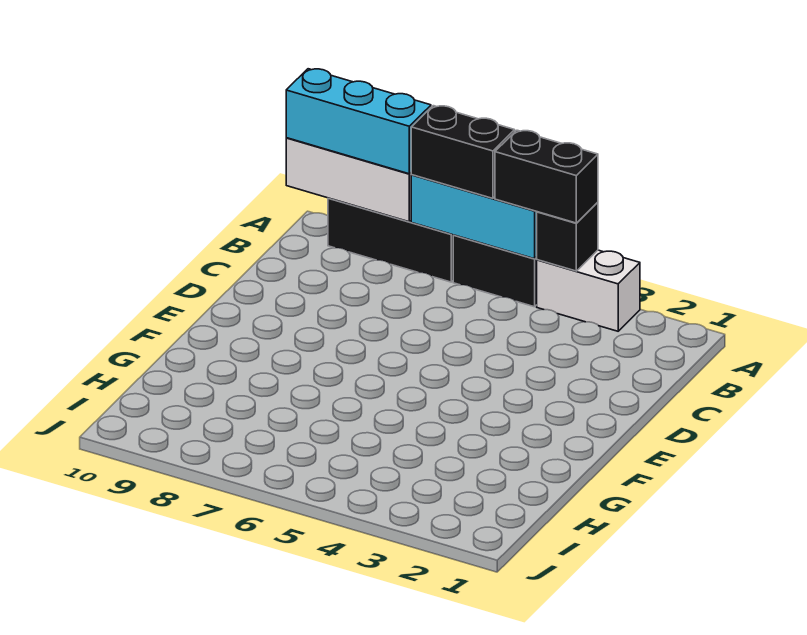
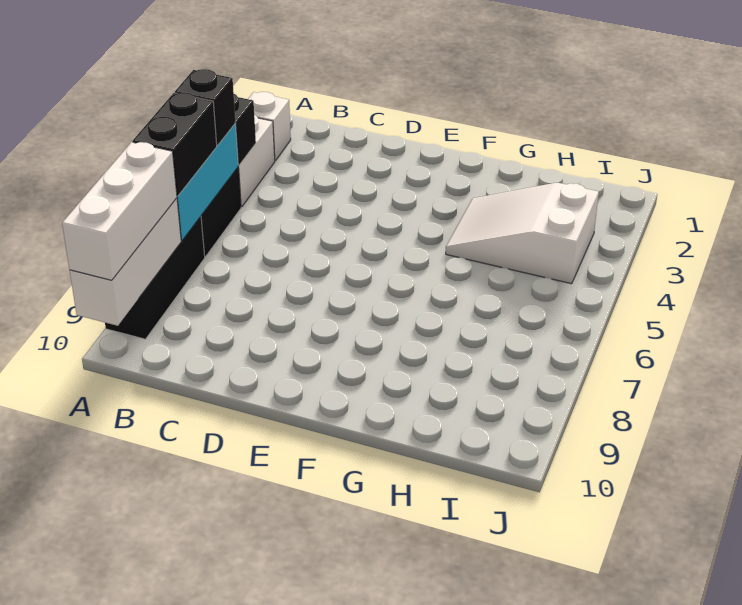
none -> white brick A2 level 1
black brick A4:A5 level 3 -> black brick A5 level 3
cyan brick A8:A10 level 3 -> white brick A8:A10 level 3
none -> white slope G3:I4 level 1 top I

